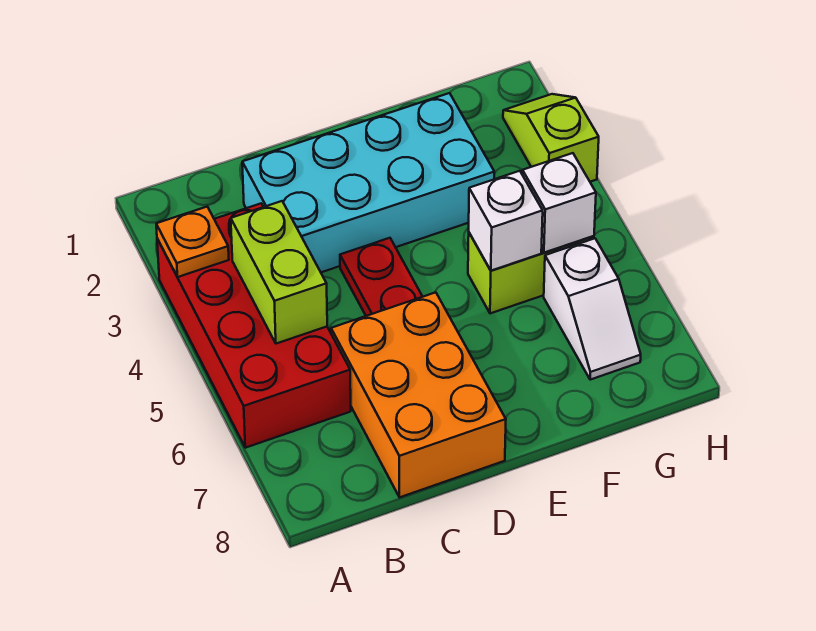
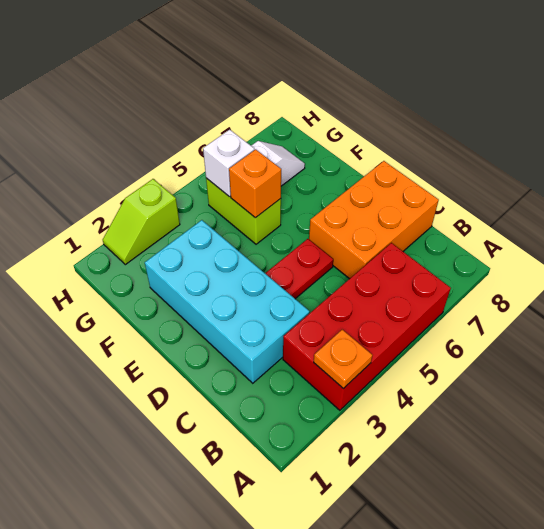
lime brick B4:B5 level 2 -> none
white brick F5 level 2 -> orange brick F5 level 2

